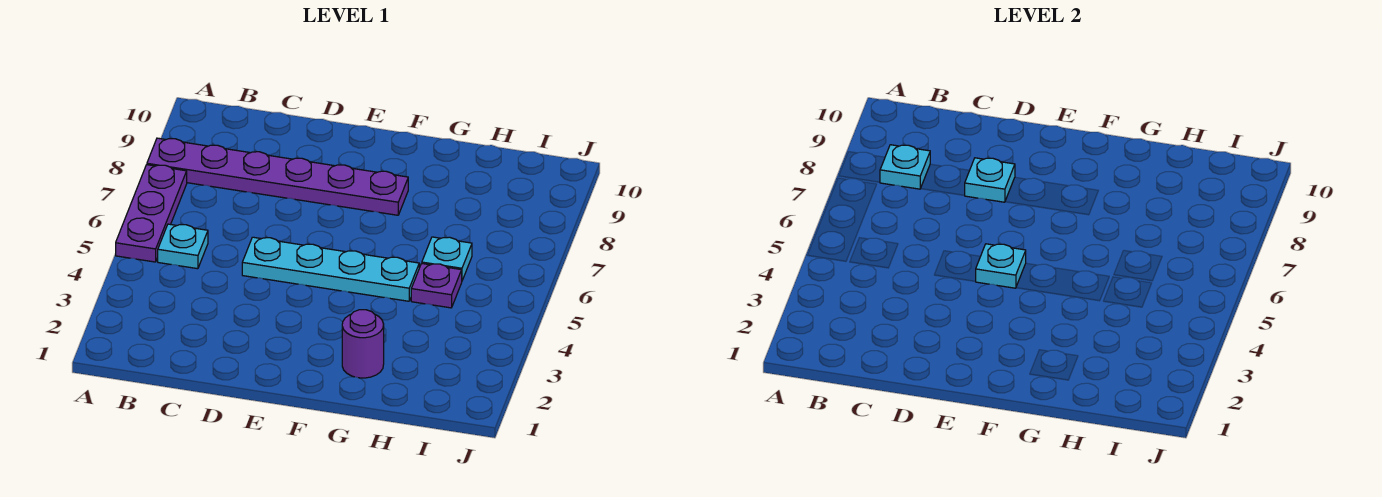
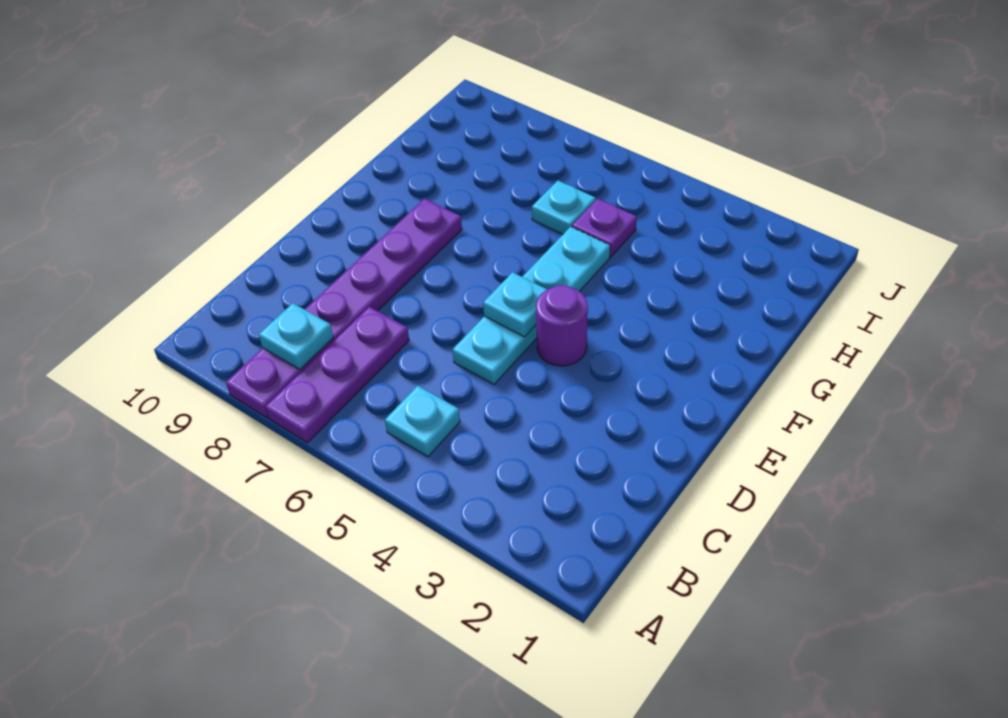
purple plate A5:A7 level 1 -> purple plate A7:C7 level 1
cyan plate D8 level 2 -> none
purple round brick G2 level 1 -> purple round brick E4 level 1

